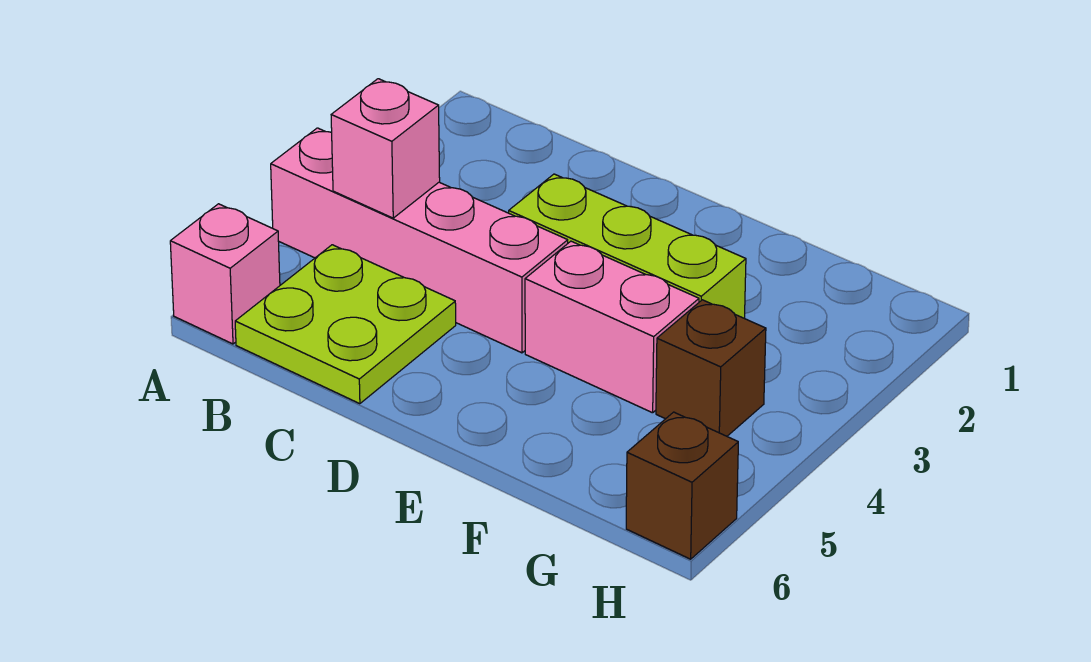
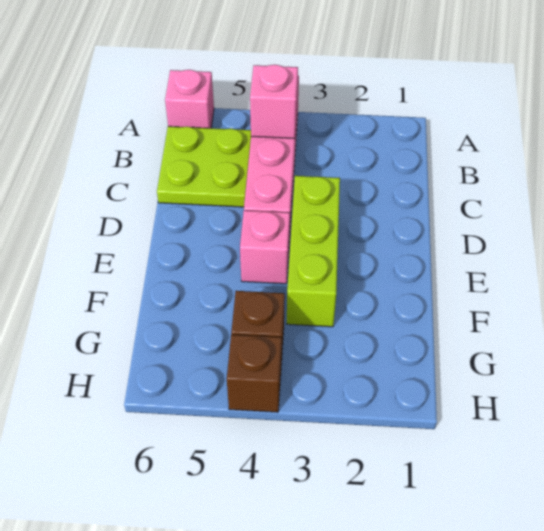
pink brick E4:F4 level 1 -> pink brick E4 level 1
brown brick H6 level 1 -> brown brick H4 level 1

